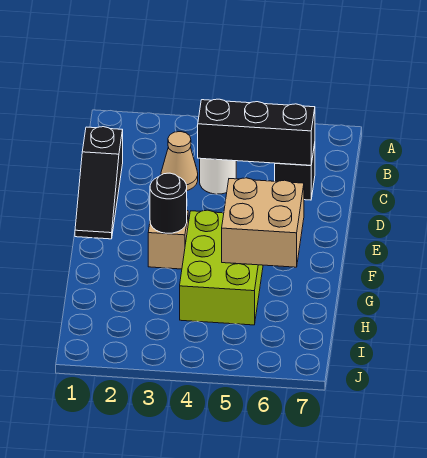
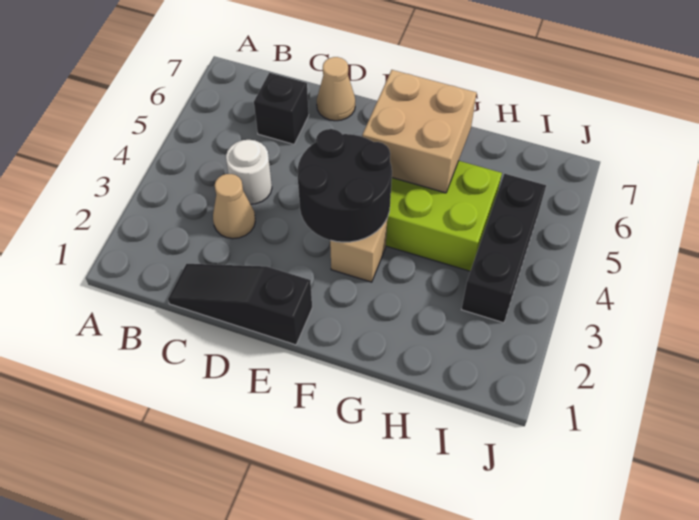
black slope C1:E1 level 1 top C -> black slope C1:E1 level 1 top E
black brick C4:C6 level 2 -> black brick I3:I5 level 1
none -> tan cone D7 level 1
black round brick F3 level 2 -> black round brick E3:F4 level 2

